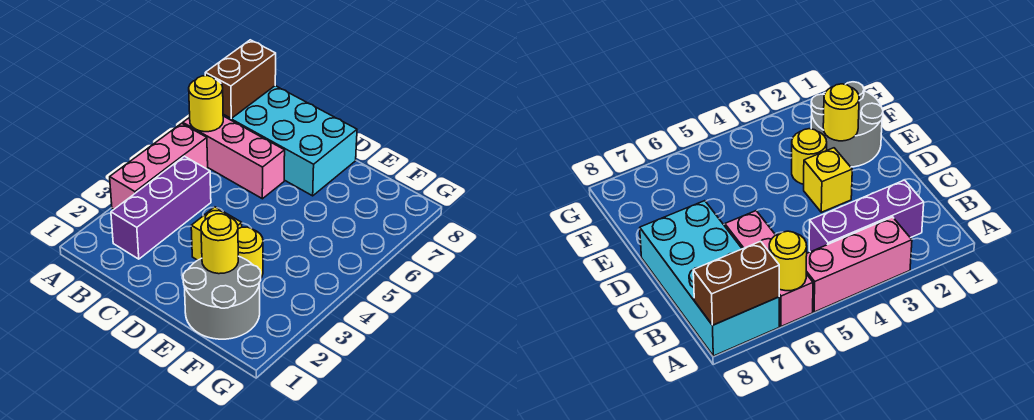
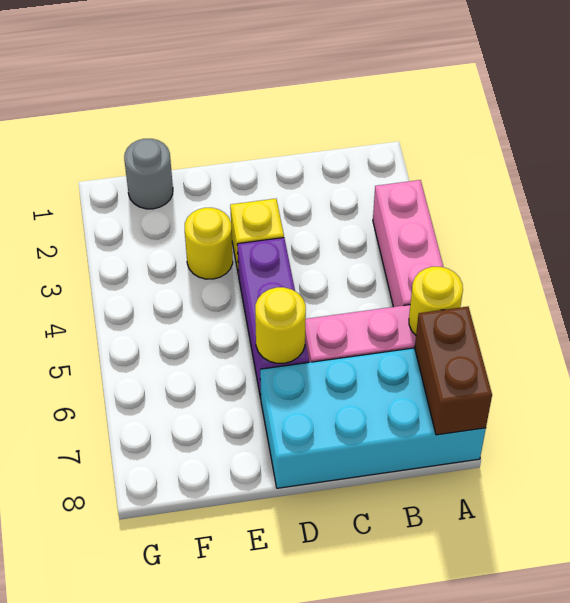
purple brick B2:B4 level 1 -> purple brick D4:D6 level 1
grey round brick E1:F2 level 1 -> grey round brick F1 level 1
yellow round brick E2 level 2 -> yellow round brick D6 level 2

